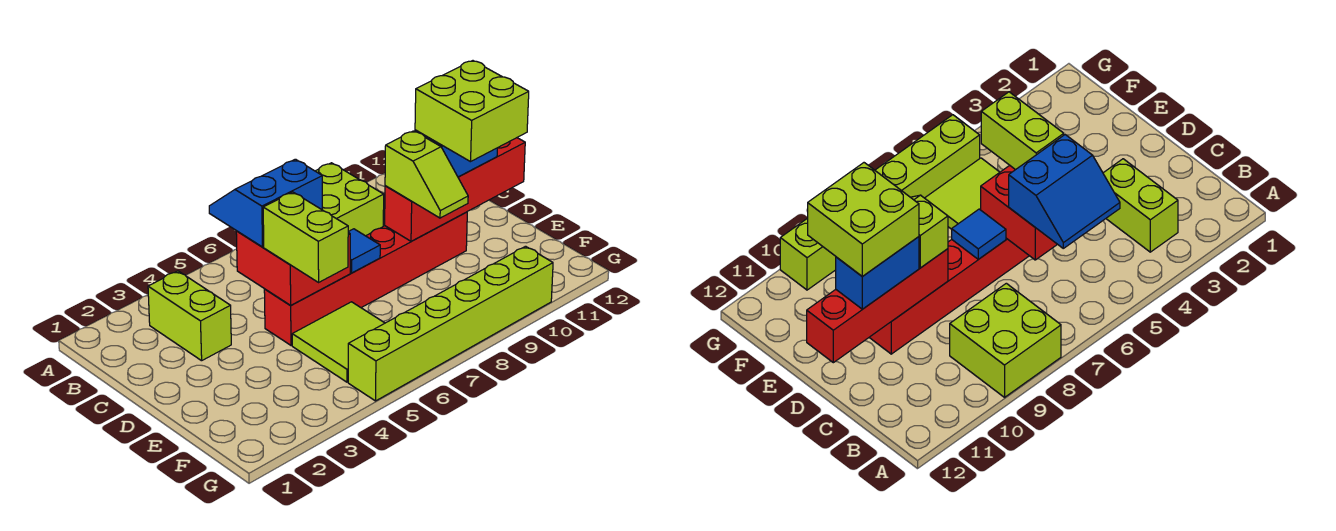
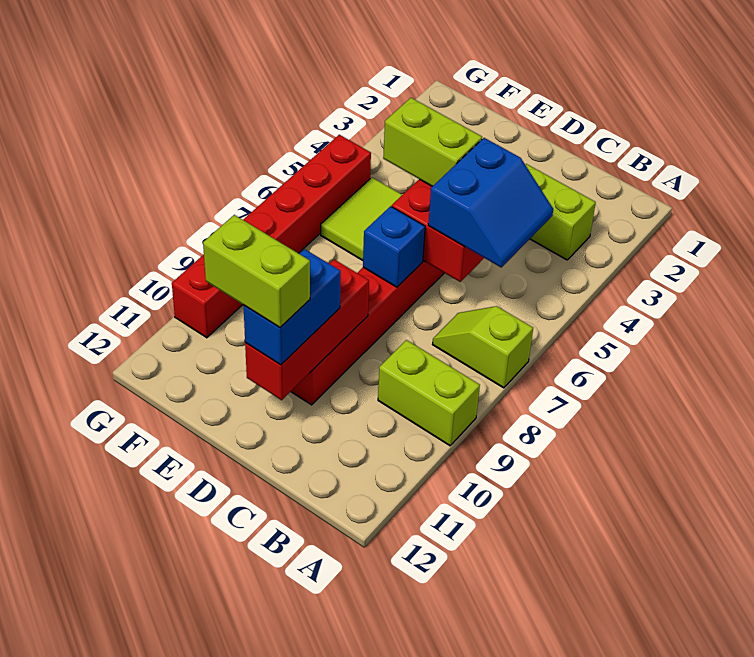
lime brick A8:B9 level 1 -> lime brick A9:B9 level 1
blue tile D7 level 2 -> blue brick D7 level 2
red brick D9:D12 level 2 -> red brick D9:D11 level 2
lime slope D9:E9 level 3 top D -> lime slope A7:B7 level 1 top A
lime brick D10:E11 level 4 -> lime brick D11:E11 level 4
lime brick G5:G10 level 1 -> red brick G5:G10 level 1

